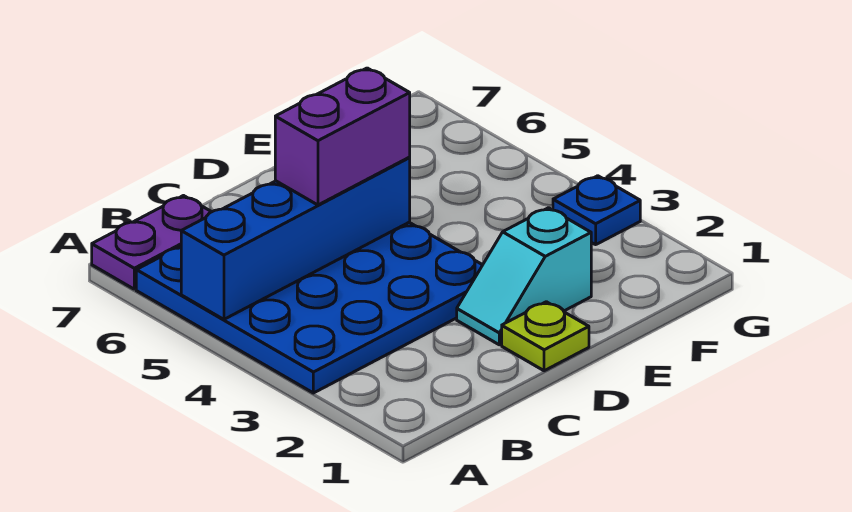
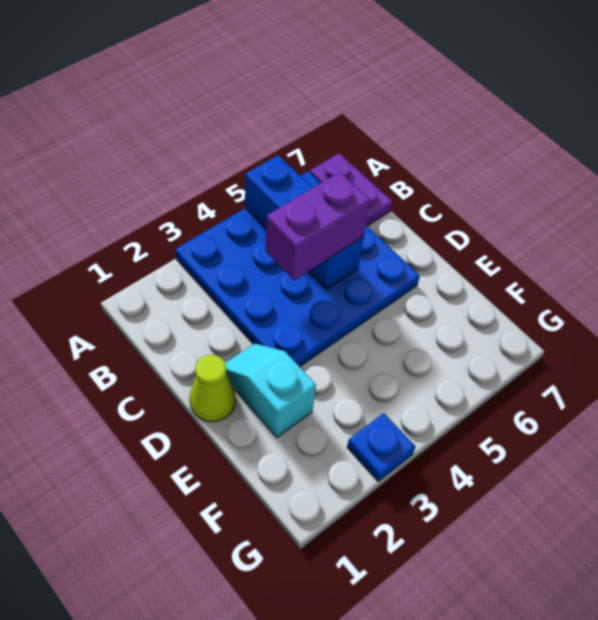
blue brick A5:D5 level 2 -> blue brick A5:C5 level 2
purple brick C5:D5 level 3 -> purple brick C4:C5 level 3
lime plate D1 level 1 -> lime cone D1 level 1

